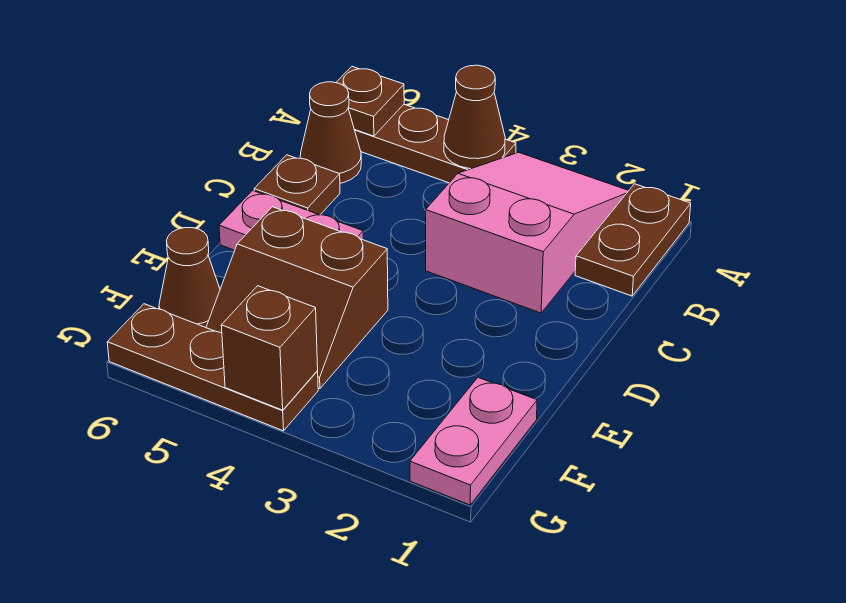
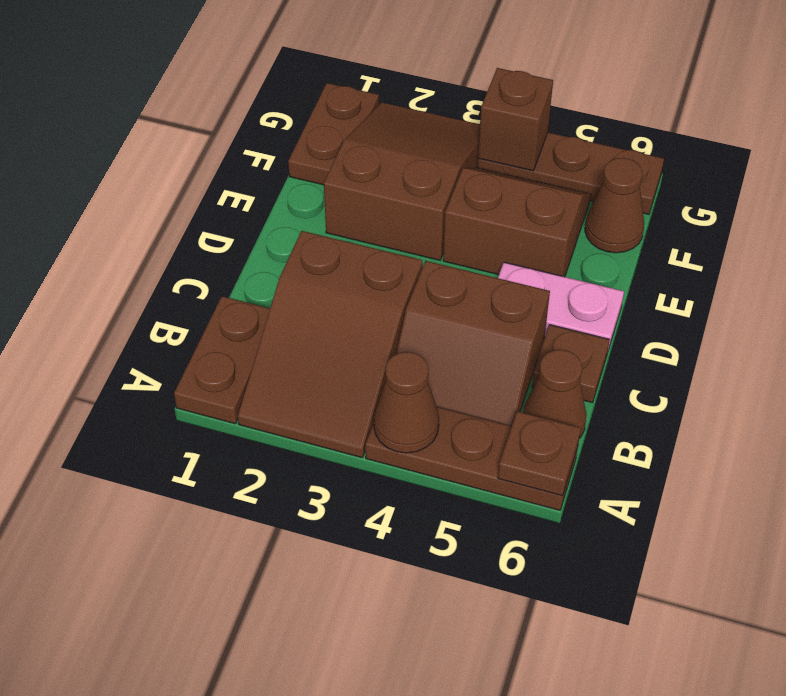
pink slope A2:C3 level 1 top C -> brown slope A2:C3 level 1 top C
none -> brown slope B4:C5 level 1 top C
none -> brown slope E2:G3 level 1 top E
pink plate F1:G1 level 1 -> brown plate F1:G1 level 1

